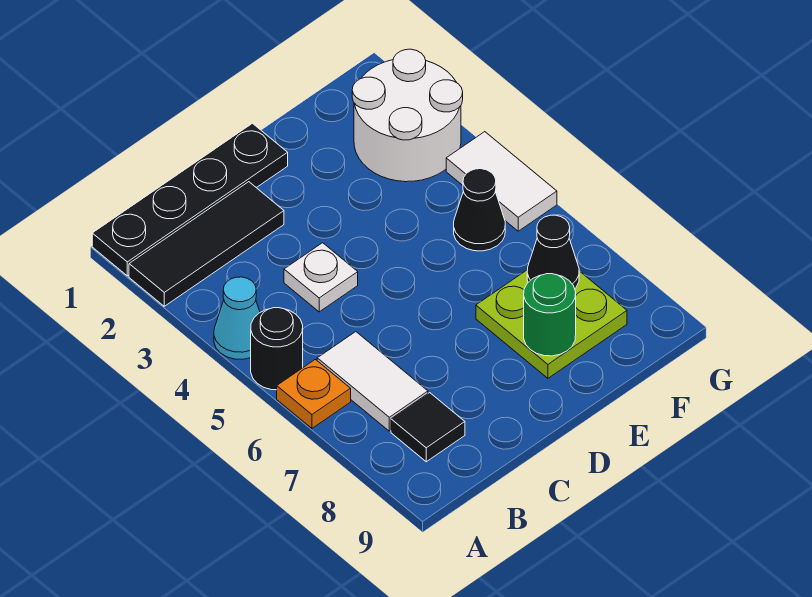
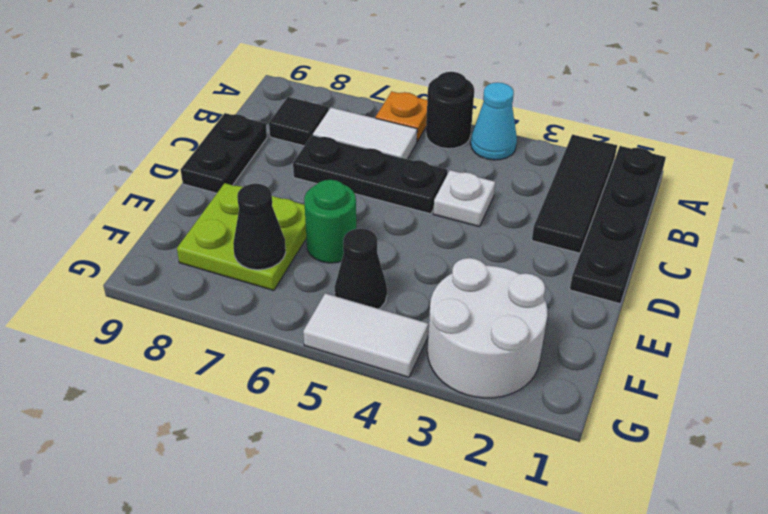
none -> black plate C5:C7 level 1
none -> black plate C9:D9 level 1
green round brick E8 level 2 -> green round brick E6 level 1

